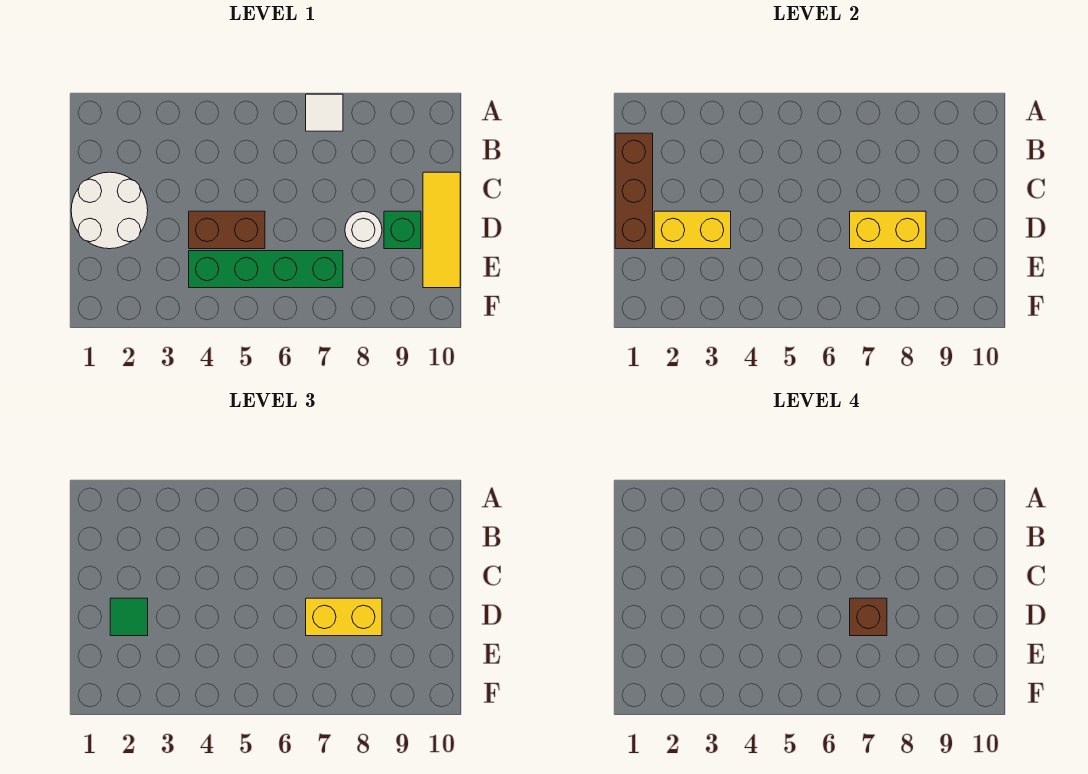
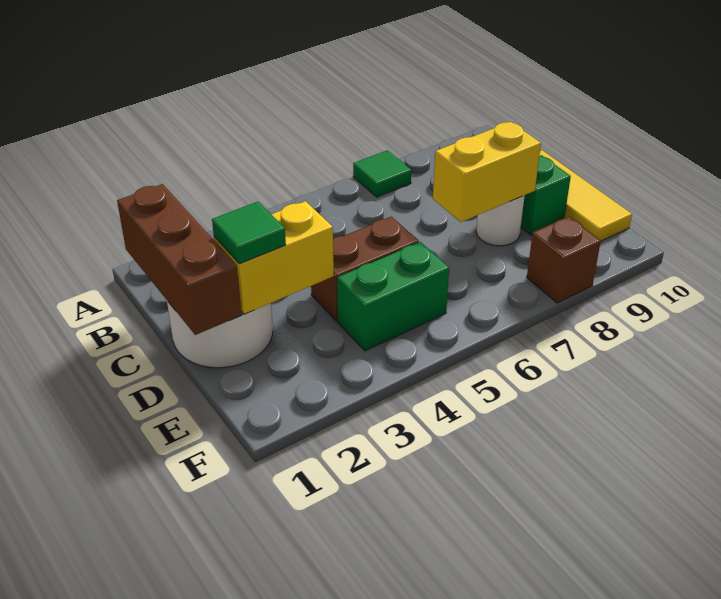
white tile A7 level 1 -> green tile A7 level 1
yellow brick D7:D8 level 3 -> none
brown brick D7 level 4 -> brown brick F8 level 1
green brick E4:E7 level 1 -> green brick E4:E5 level 1

